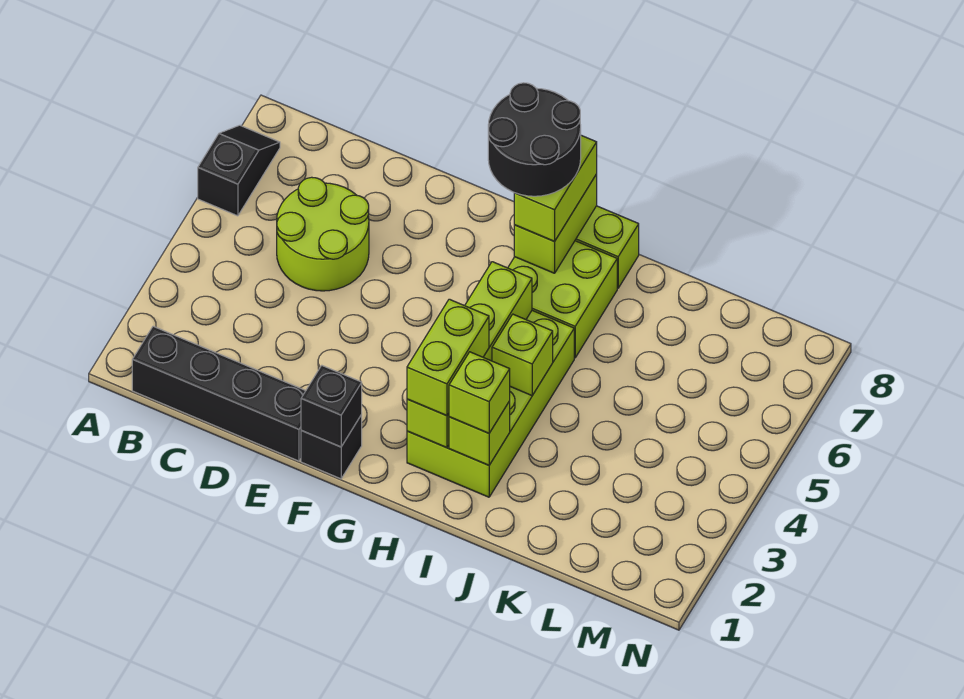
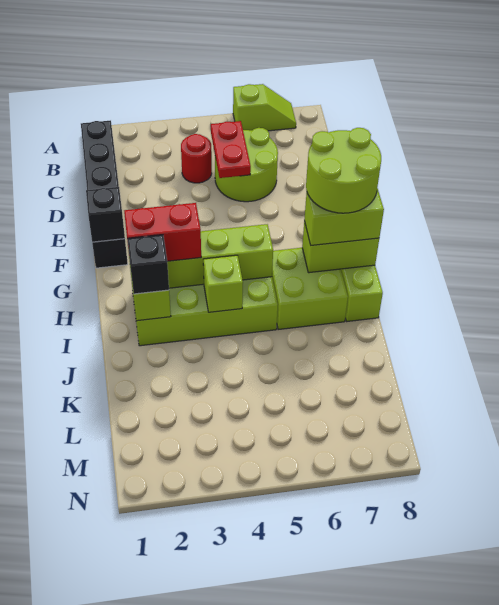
black slope A6:A7 level 1 top 6 -> lime slope A6:A7 level 1 top 6
none -> red round brick C4 level 1
none -> red plate C5:D5 level 2
black round brick G7:H8 level 4 -> lime round brick G7:H8 level 4
lime brick H2:H3 level 3 -> red brick H2:H3 level 3
lime brick I2 level 3 -> black brick I2 level 3

